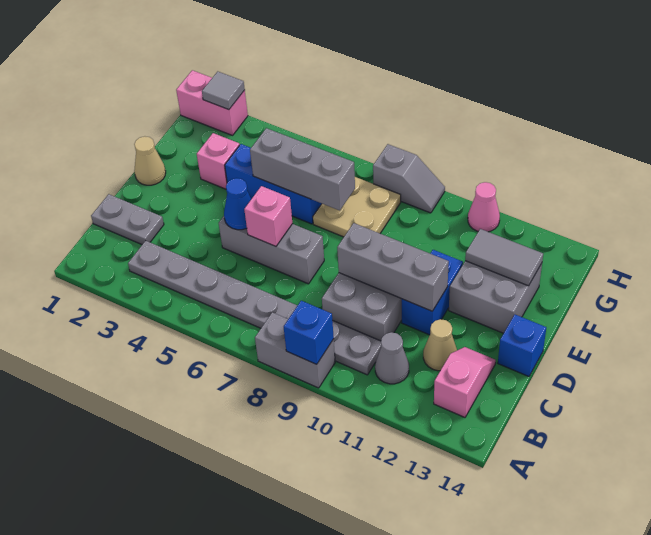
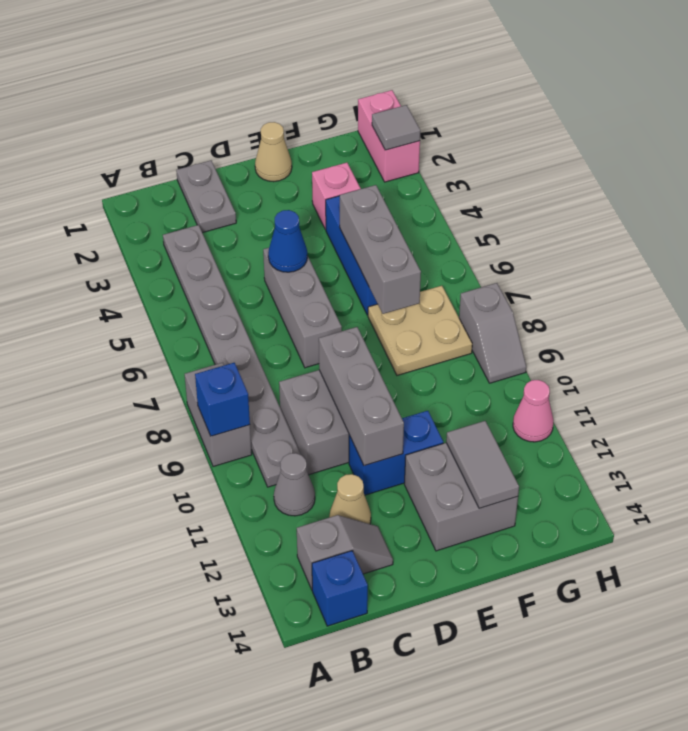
pink slope B13:C13 level 1 top B -> grey slope B13:C13 level 1 top B
pink brick D6 level 2 -> none
blue brick D14 level 1 -> blue brick B14 level 1

